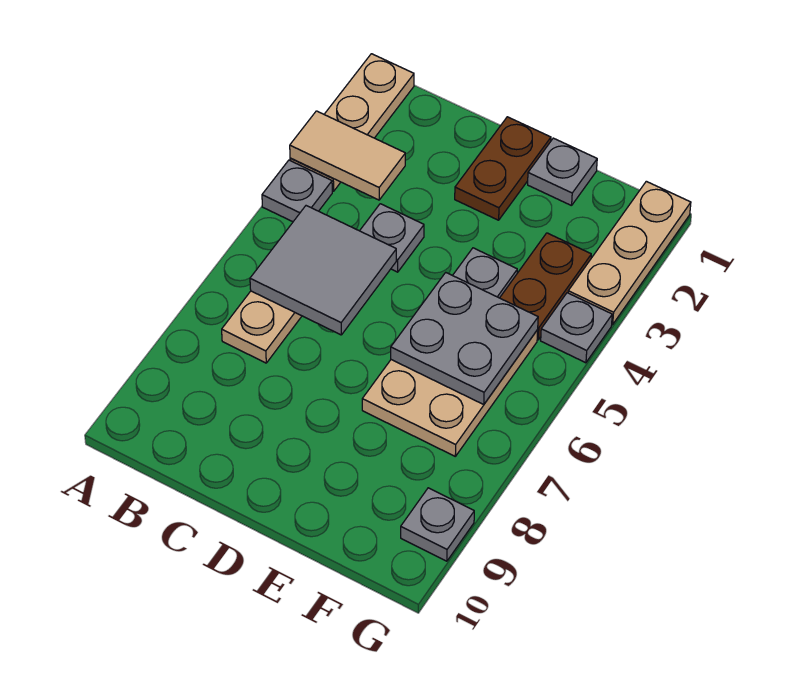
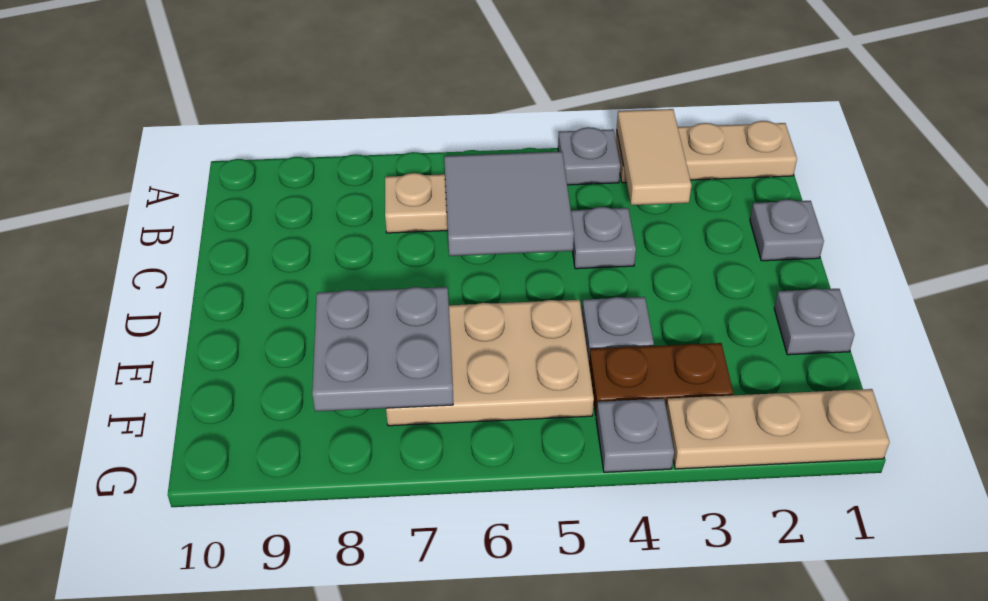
brown plate D1:D2 level 1 -> none
grey plate E5:F6 level 2 -> grey plate E7:F8 level 2
grey plate G9 level 1 -> grey plate C1 level 1

